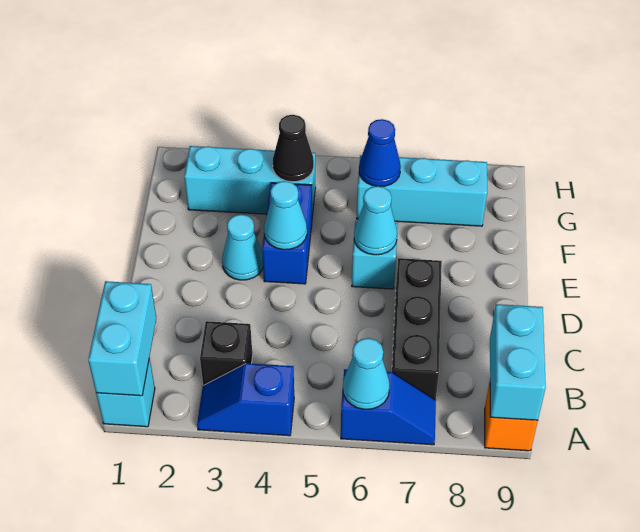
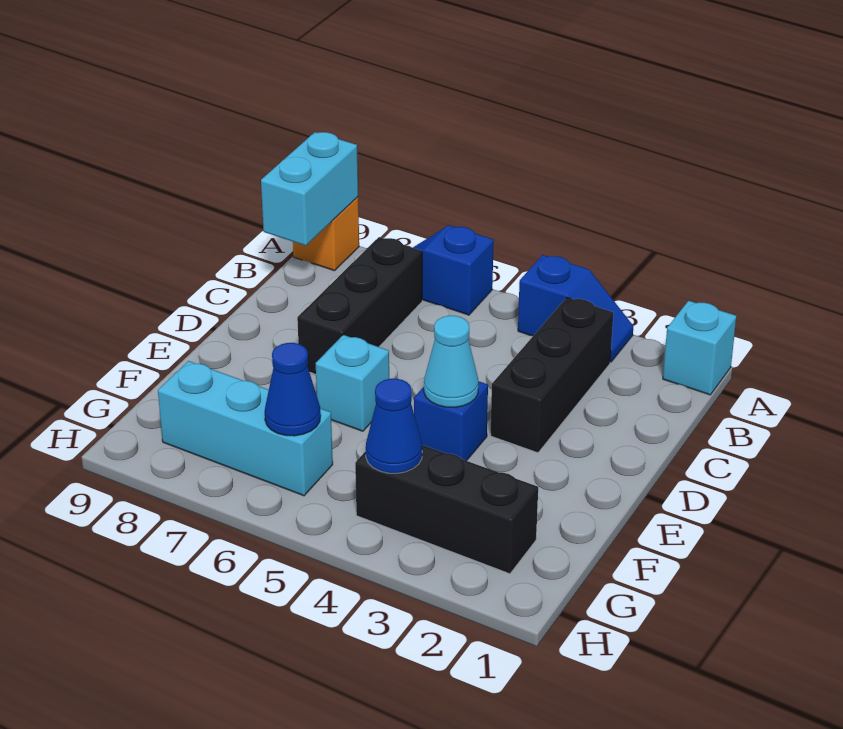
cyan brick A1:B1 level 2 -> none
cyan cone A6 level 2 -> none
black brick B3 level 1 -> black brick B3:D3 level 1
cyan cone E3 level 1 -> none
blue brick E4:F4 level 1 -> blue brick E4 level 1
cyan cone E6 level 2 -> none
cyan brick G2:G4 level 1 -> black brick G2:G4 level 1
black cone G4 level 2 -> blue cone G4 level 2

